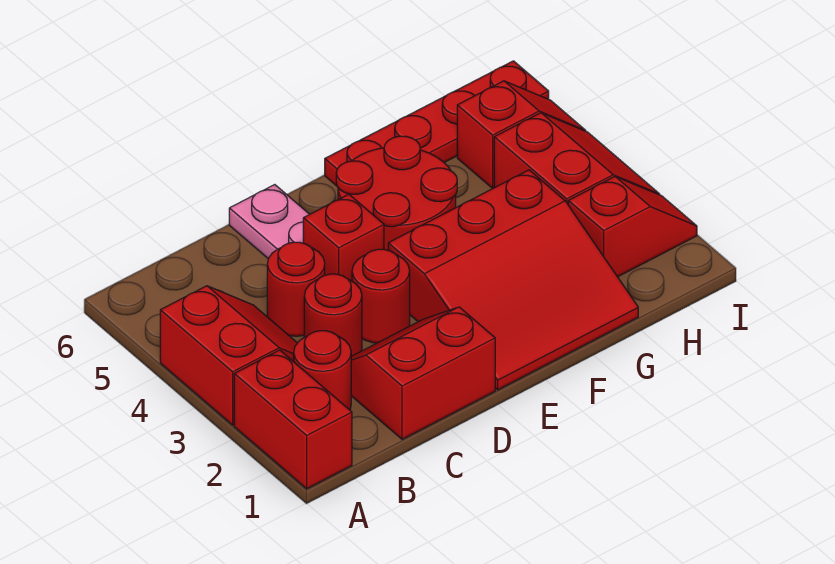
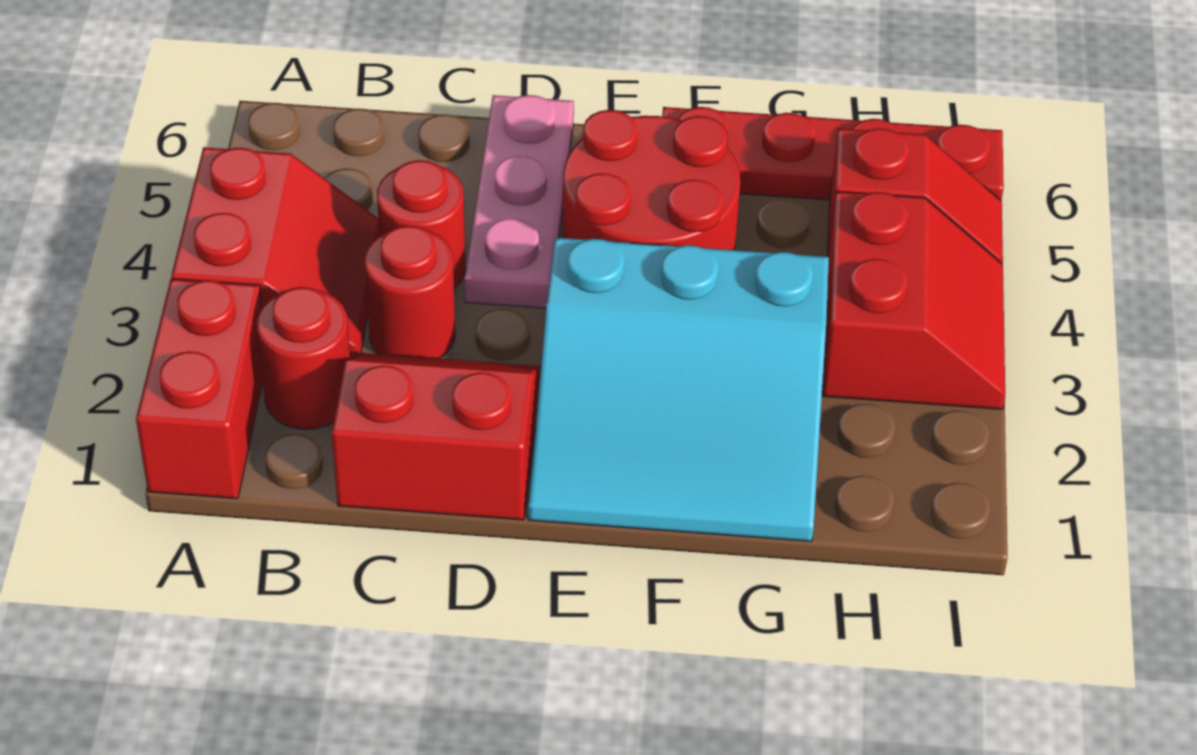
red round brick D3 level 1 -> none
red brick D4 level 2 -> none
red slope E1:G3 level 1 top 3 -> cyan slope E1:G3 level 1 top 3
red slope H2:I2 level 1 top H -> none

